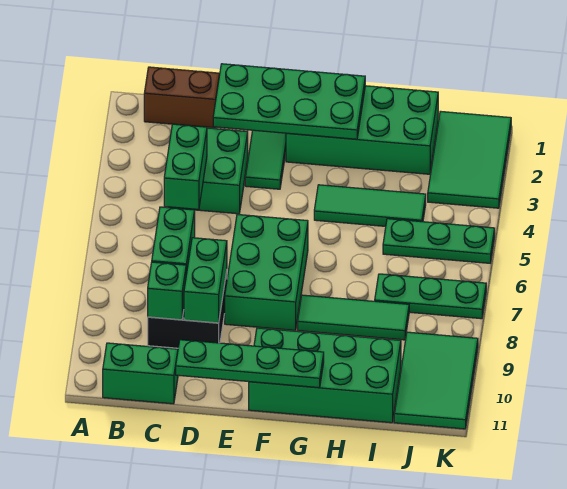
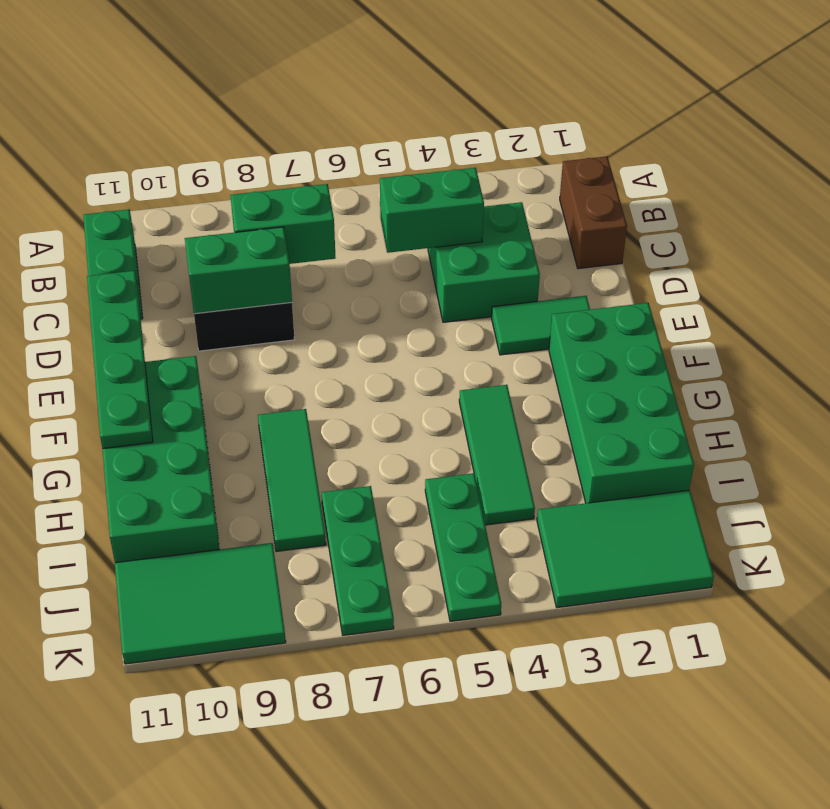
green brick C9 level 2 -> none
green plate D1:G2 level 2 -> none
green brick E6:F8 level 1 -> none

